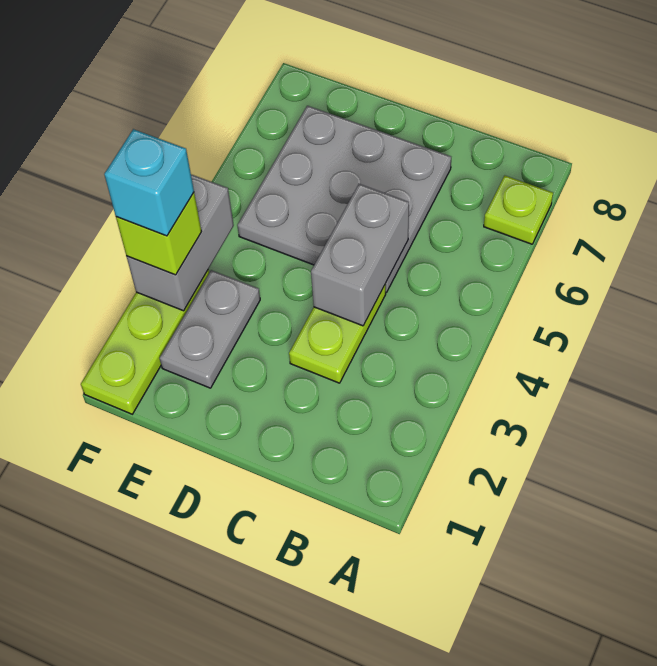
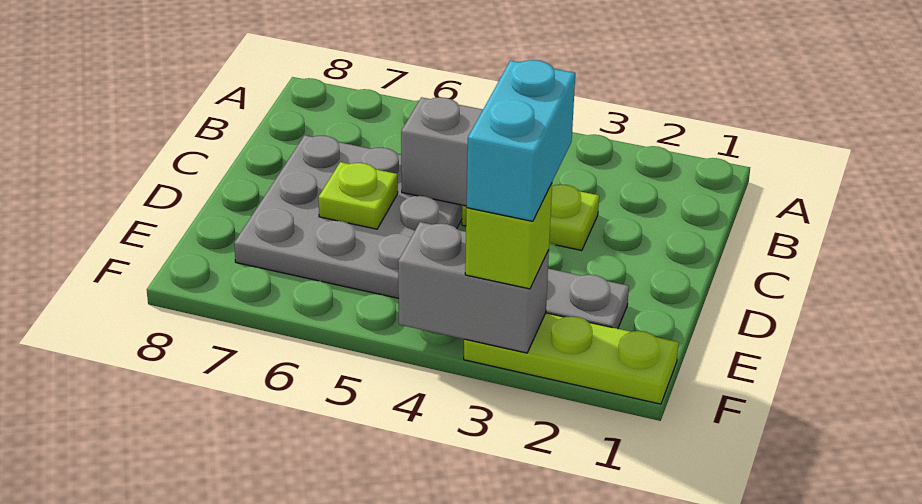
lime plate A7 level 1 -> lime plate D6 level 2
cyan brick F3 level 4 -> cyan brick E3:F3 level 4

